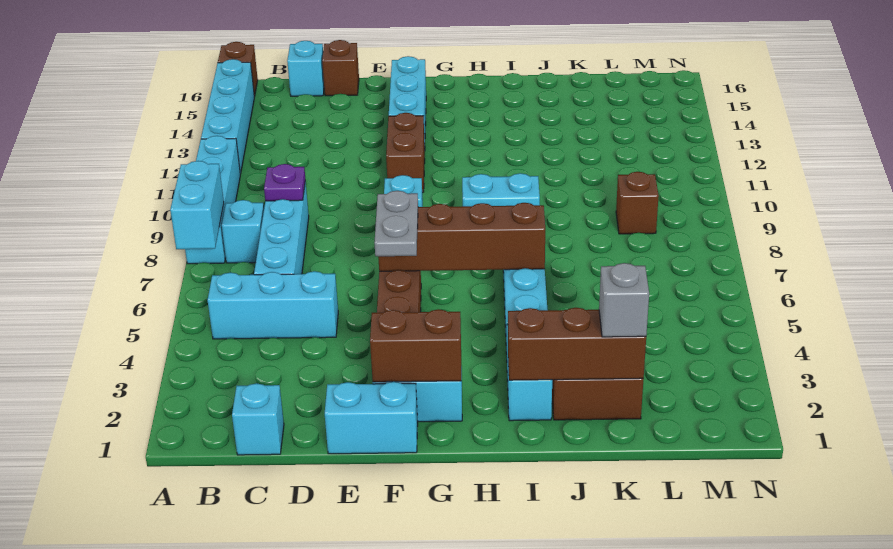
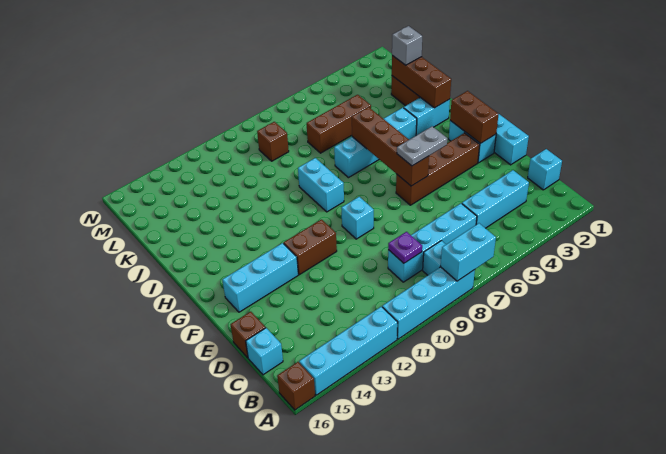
cyan brick B5:D5 level 1 -> cyan brick C3:C5 level 1
none -> brown brick K5:K7 level 1

